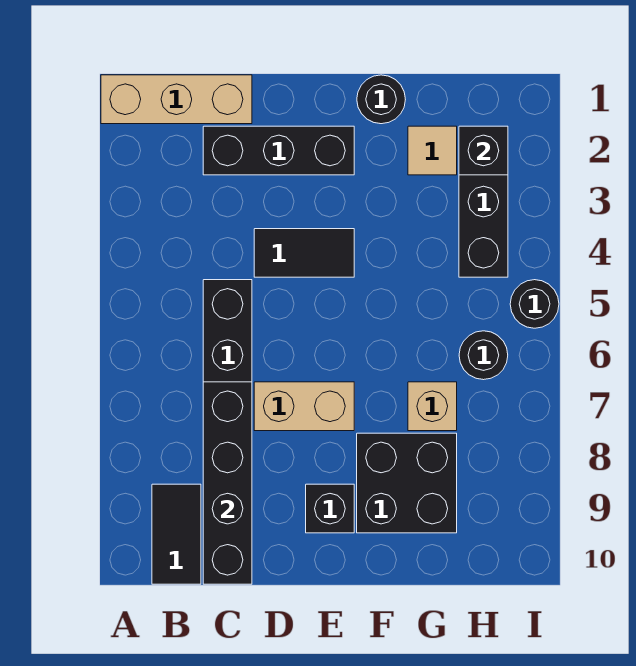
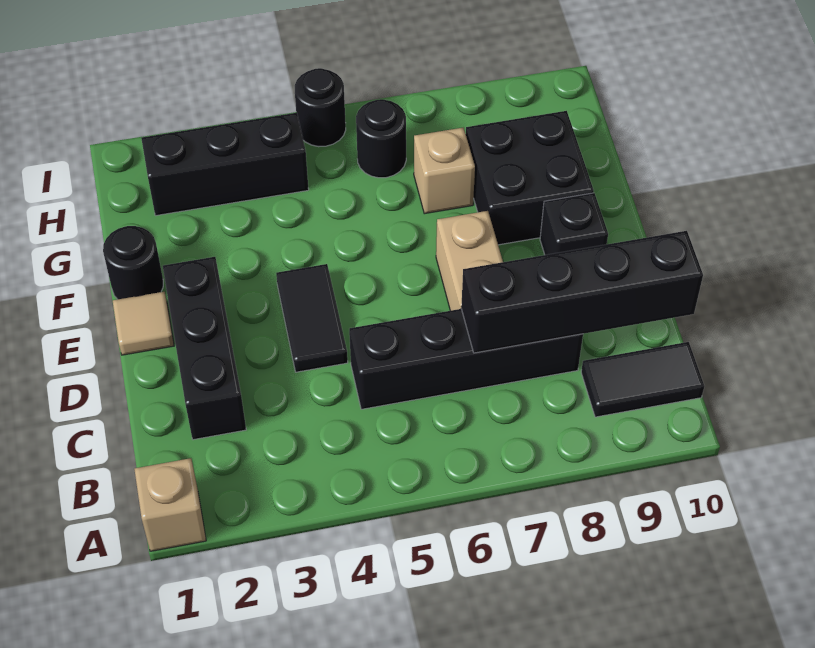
tan brick A1:C1 level 1 -> tan brick A1 level 1
tan tile G2 level 1 -> tan tile E1 level 1
black brick H2 level 2 -> none

